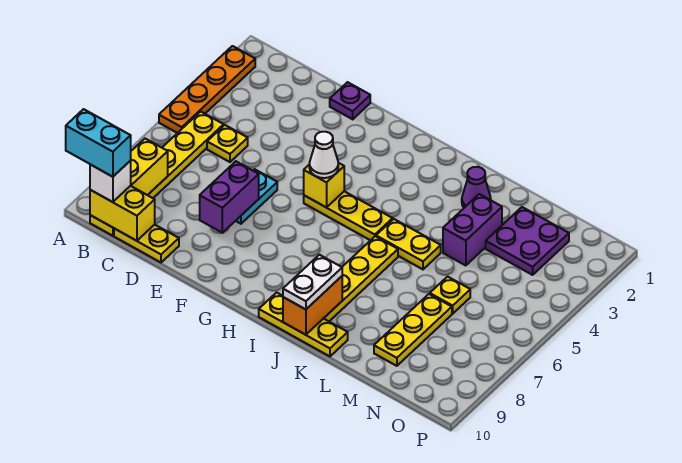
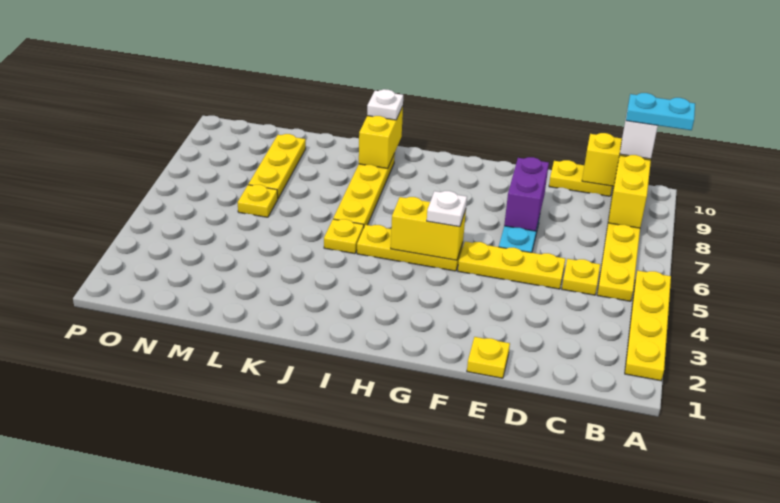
orange plate A2:A5 level 1 -> yellow plate A2:A5 level 1
cyan brick A10:B10 level 4 -> cyan plate A10:B10 level 4
purple plate E1 level 1 -> yellow plate E1 level 1
yellow brick G5 level 2 -> yellow brick G5:H5 level 2
white cone G5 level 3 -> white plate G5 level 3
yellow plate I10:K10 level 1 -> yellow plate D5:F5 level 1
yellow plate J5:K5 level 1 -> yellow plate J5 level 1
orange brick J9:J10 level 2 -> yellow brick J9:J10 level 2
white plate J9:J10 level 3 -> white plate J10 level 3
purple cone K2 level 1 -> none
purple brick L3:L4 level 1 -> none
purple plate M2:N3 level 1 -> none

